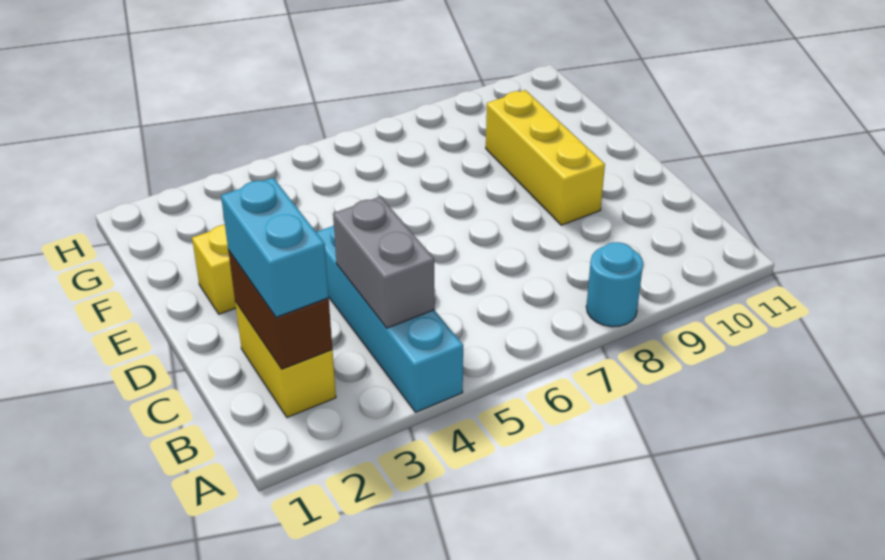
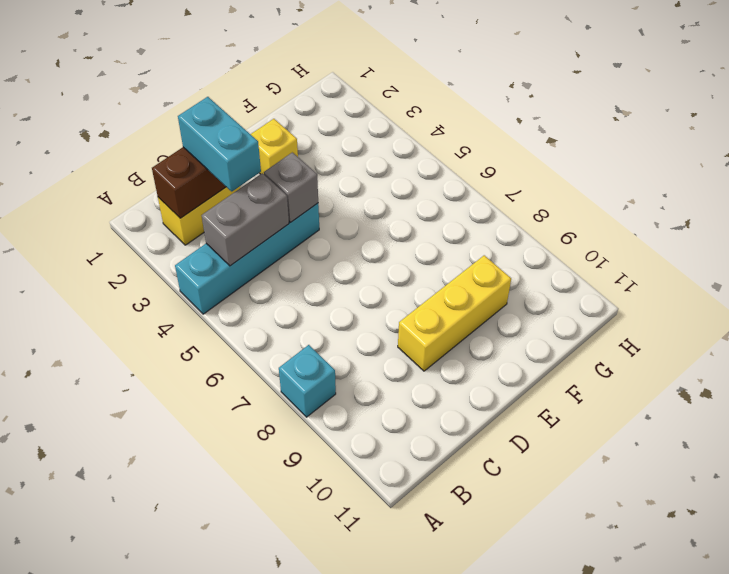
cyan round brick A8 level 1 -> cyan brick A8 level 1
cyan brick B2:C2 level 3 -> cyan brick C2:C3 level 3
none -> grey brick D4 level 2

